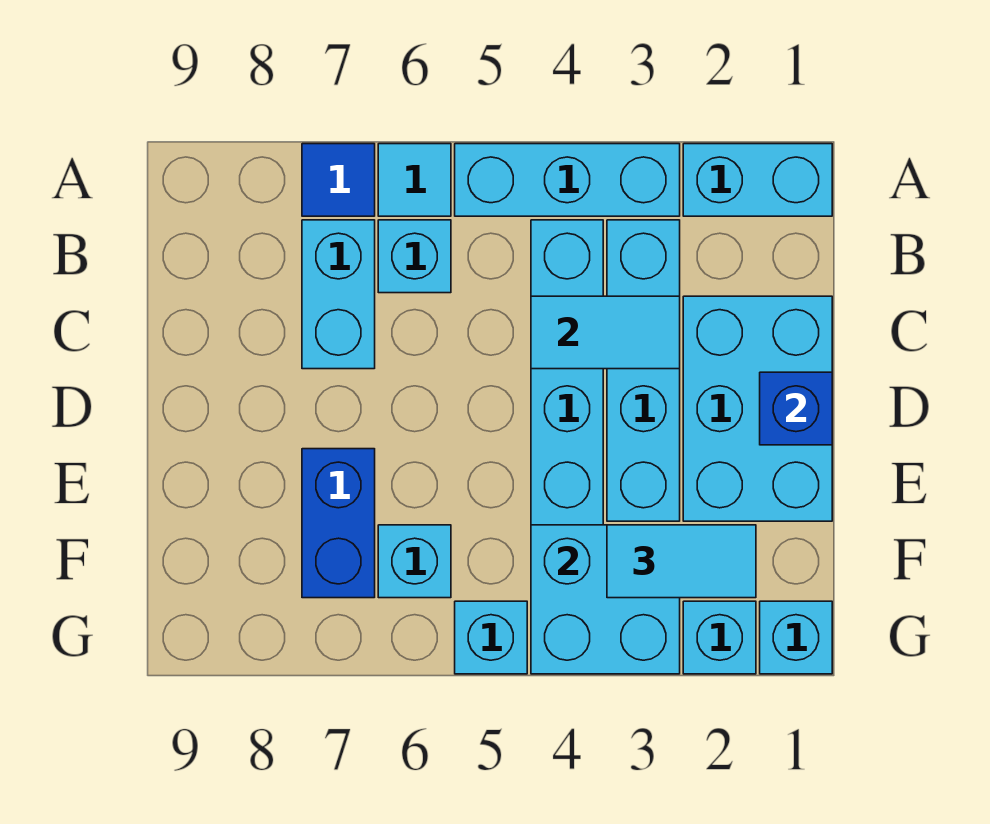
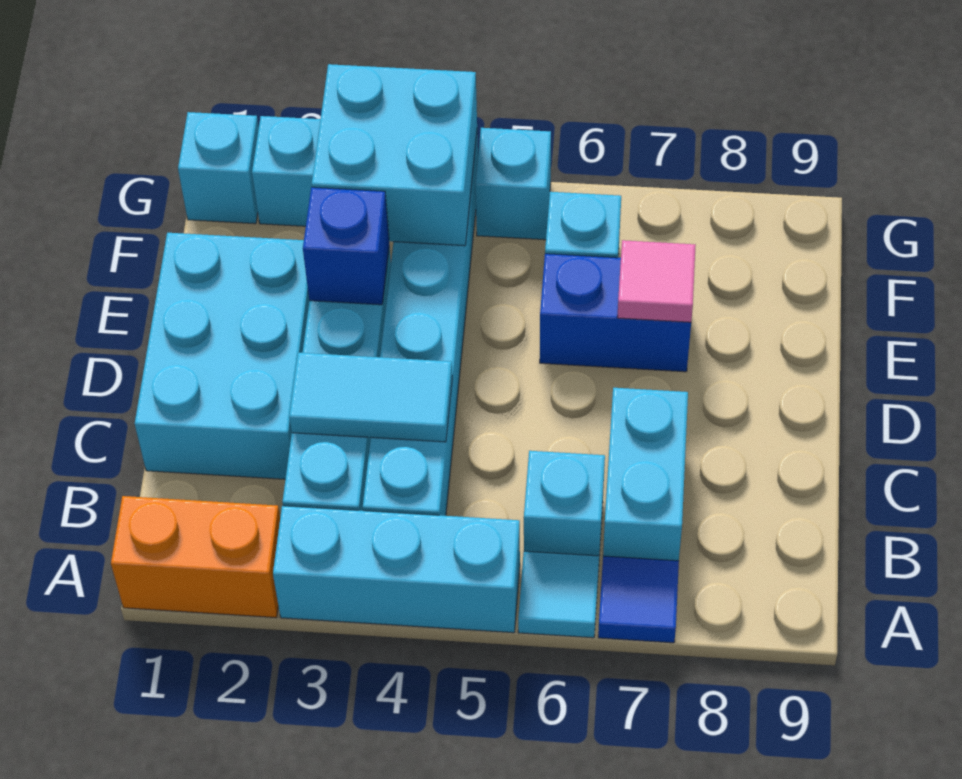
cyan brick A1:A2 level 1 -> orange brick A1:A2 level 1
blue brick D1 level 2 -> blue brick E3 level 2
blue brick E7:F7 level 1 -> blue brick E6:E7 level 1
none -> pink tile E7 level 2
cyan tile F2:F3 level 3 -> none

